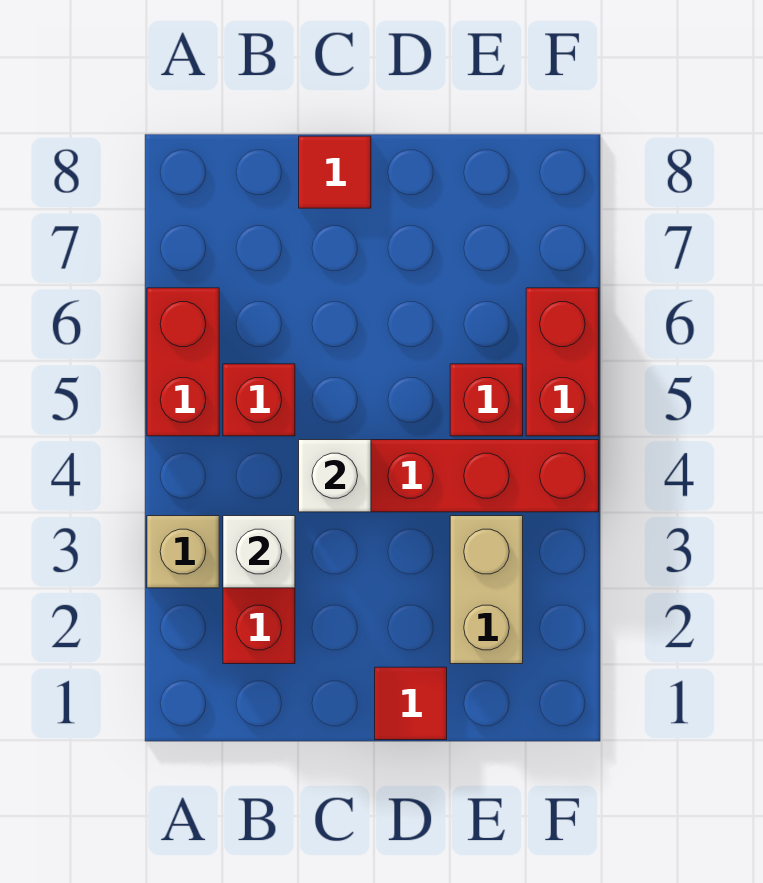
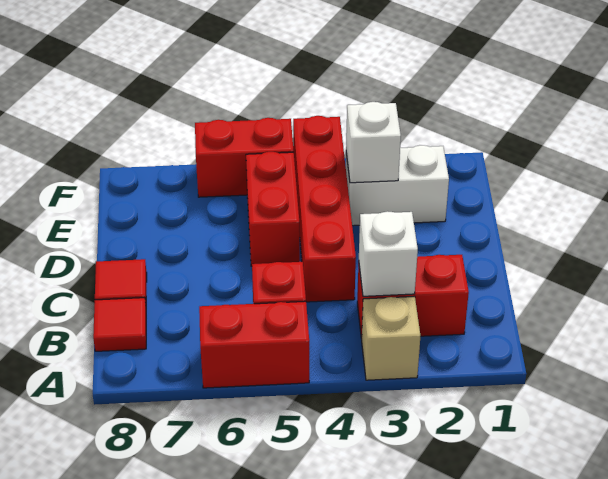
white brick C4 level 2 -> white brick E3 level 2
red tile D1 level 1 -> red tile B8 level 1
tan brick E2:E3 level 1 -> white brick E2:E3 level 1
red brick E5 level 1 -> red brick D5:E5 level 1

